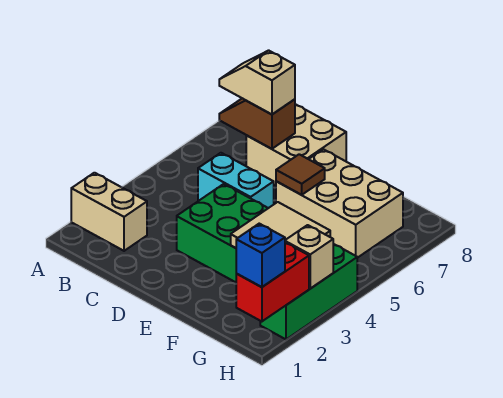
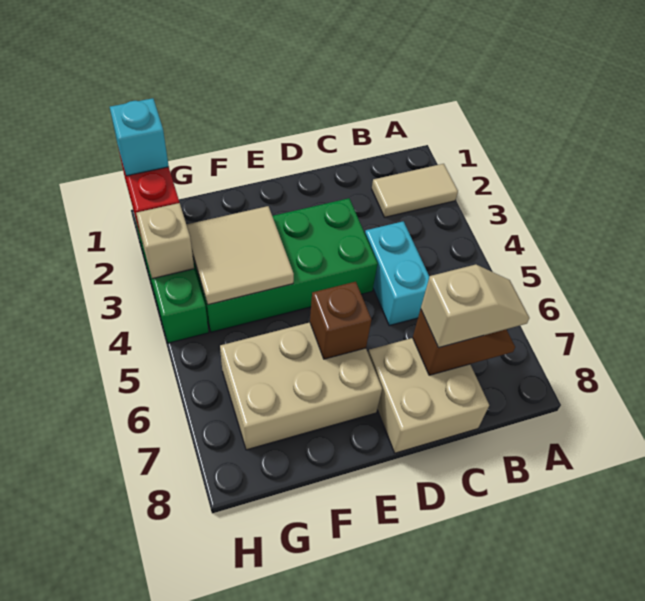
tan brick A2:B2 level 1 -> tan tile A2:B2 level 1
cyan brick C5:D5 level 1 -> cyan brick C4:C5 level 1
brown tile E6 level 2 -> brown brick E6 level 2
blue brick H1 level 3 -> cyan brick H1 level 3

